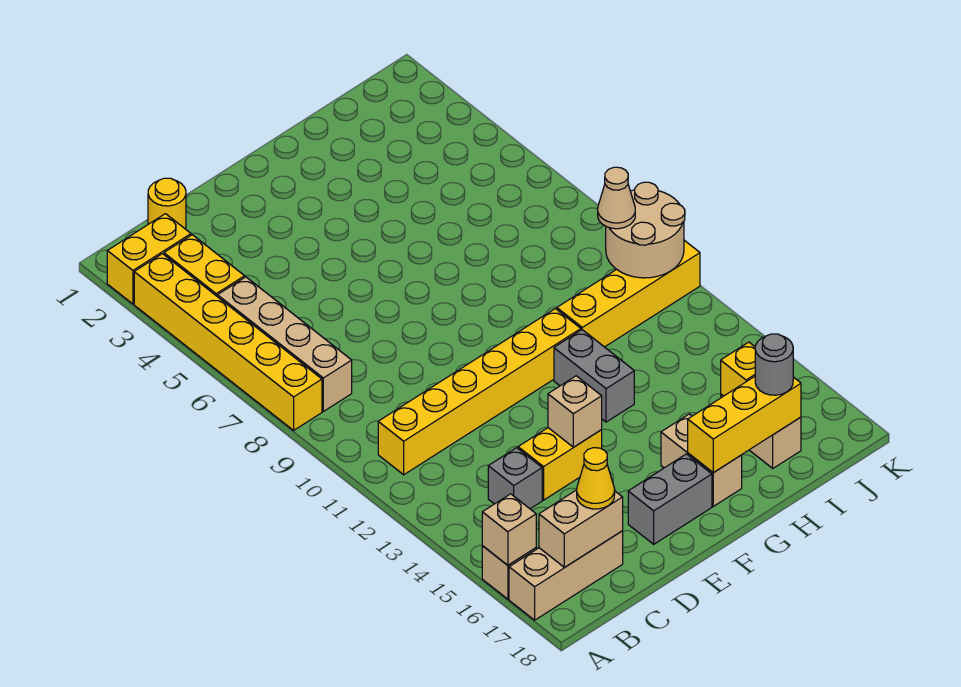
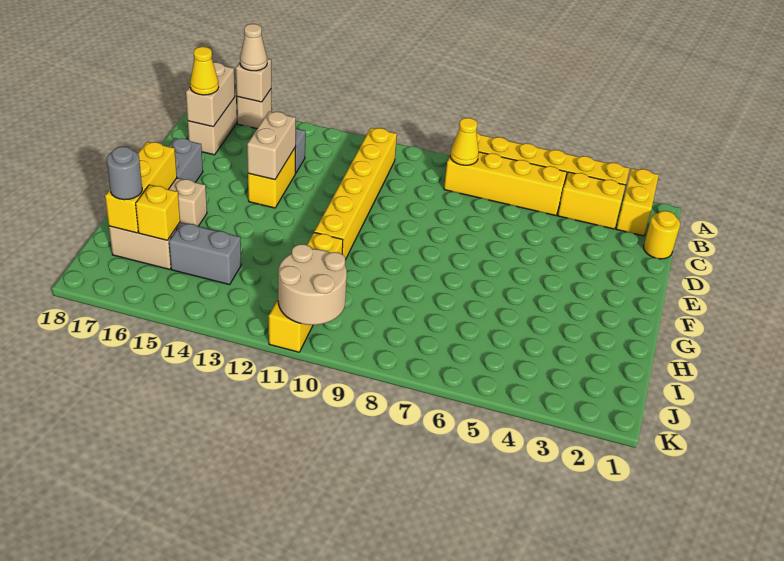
tan brick B5:B8 level 1 -> yellow brick B5:B8 level 1
none -> yellow cone B8 level 2
tan brick E14 level 2 -> tan brick D14:E14 level 2
grey brick G12:G13 level 1 -> grey brick I14:I15 level 1
tan cone J10 level 3 -> tan cone A16 level 3

